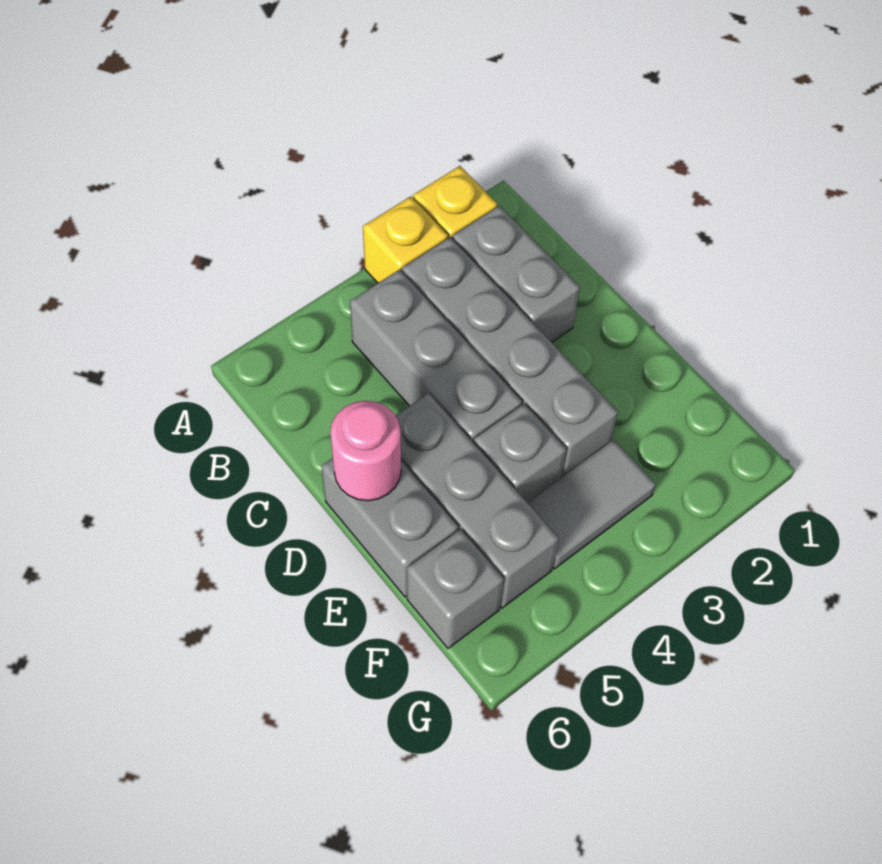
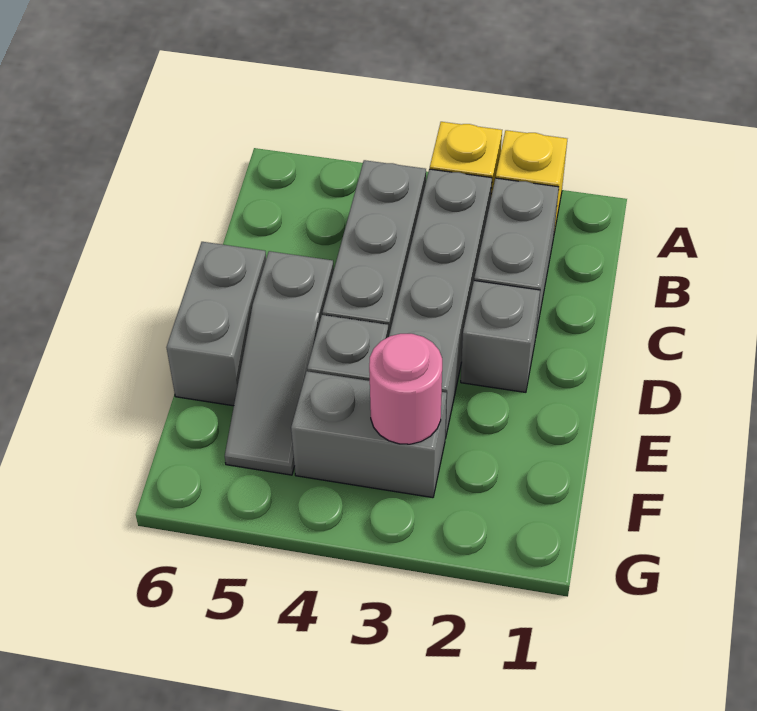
grey brick D5:F5 level 1 -> grey slope D5:F5 level 1 top D
pink round brick D6 level 2 -> pink round brick F3 level 2
grey tile F3:F4 level 1 -> grey brick F3:F4 level 1
grey brick F6 level 1 -> grey brick D2 level 1

